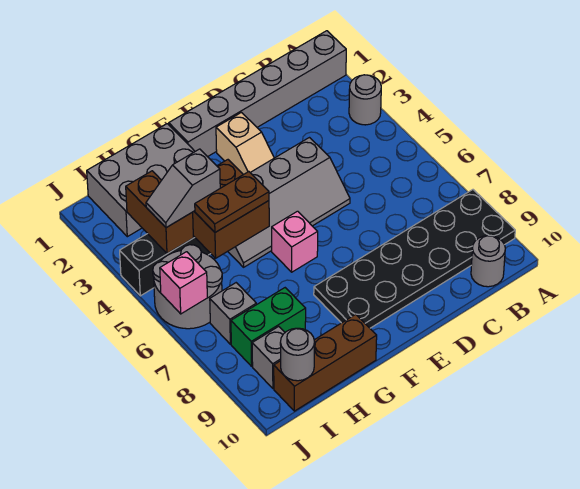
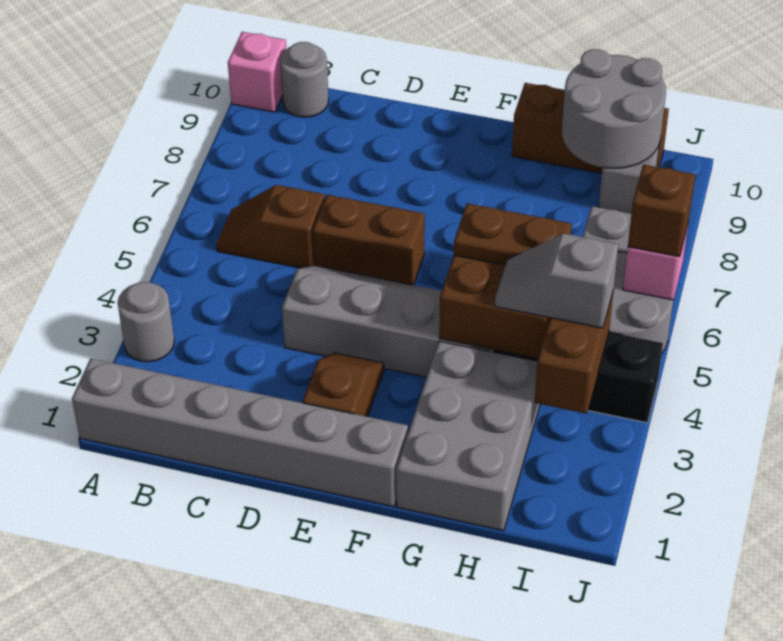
black plate A8:F9 level 1 -> none
none -> brown slope B6:C6 level 1 top C
none -> brown brick D6:E6 level 1
tan slope E2:E3 level 1 top 2 -> brown slope E2:E3 level 1 top 2
pink brick F6 level 1 -> pink brick A10 level 1
grey brick G1:I2 level 1 -> grey brick G1:H3 level 1
grey slope H4:I4 level 3 top H -> grey slope H4:I4 level 3 top I
green brick H8:I8 level 1 -> none
grey round brick I10 level 2 -> grey round brick H9:I10 level 2
none -> brown brick J6 level 3

